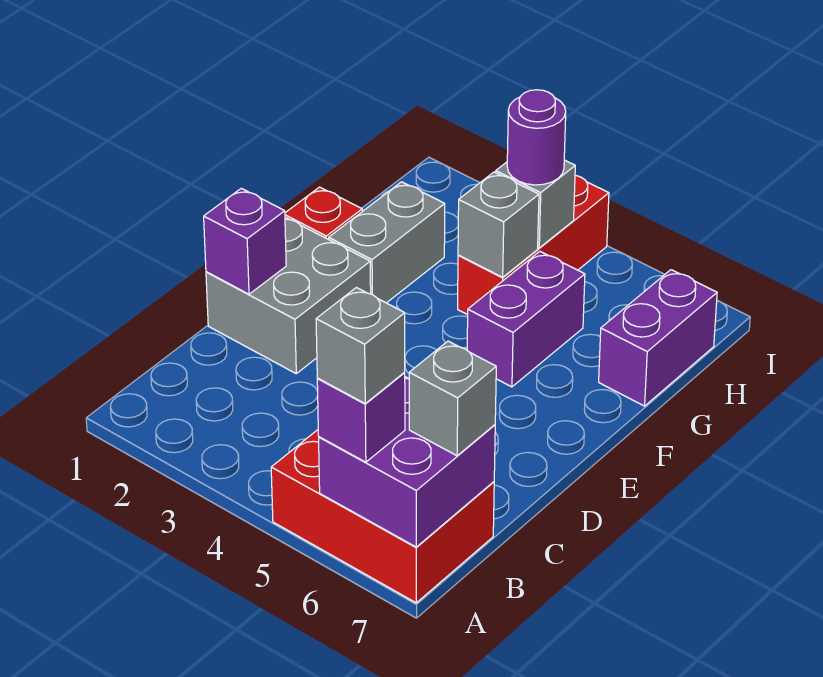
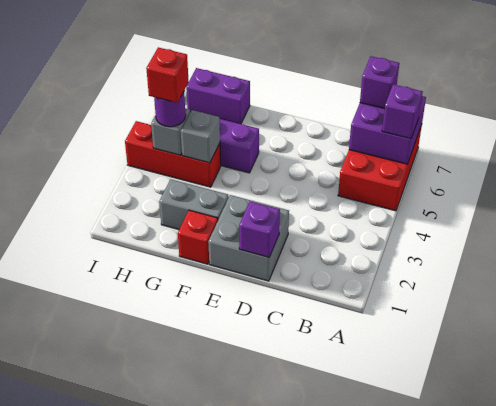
grey brick A6 level 4 -> none
grey brick B7 level 3 -> purple brick B7 level 3
none -> red brick H4 level 4

